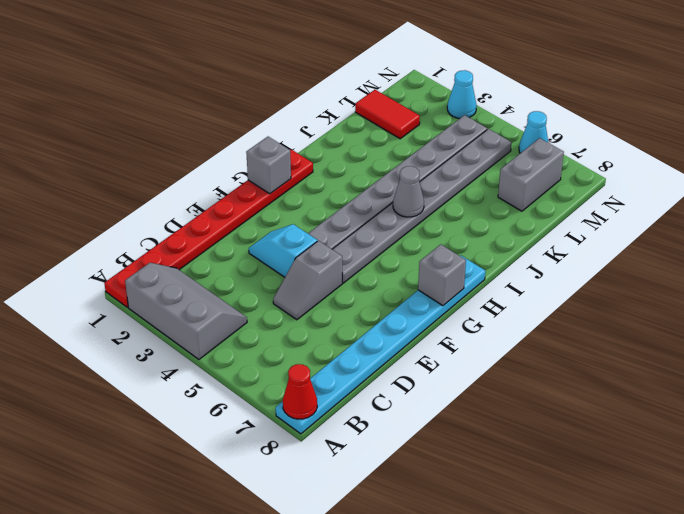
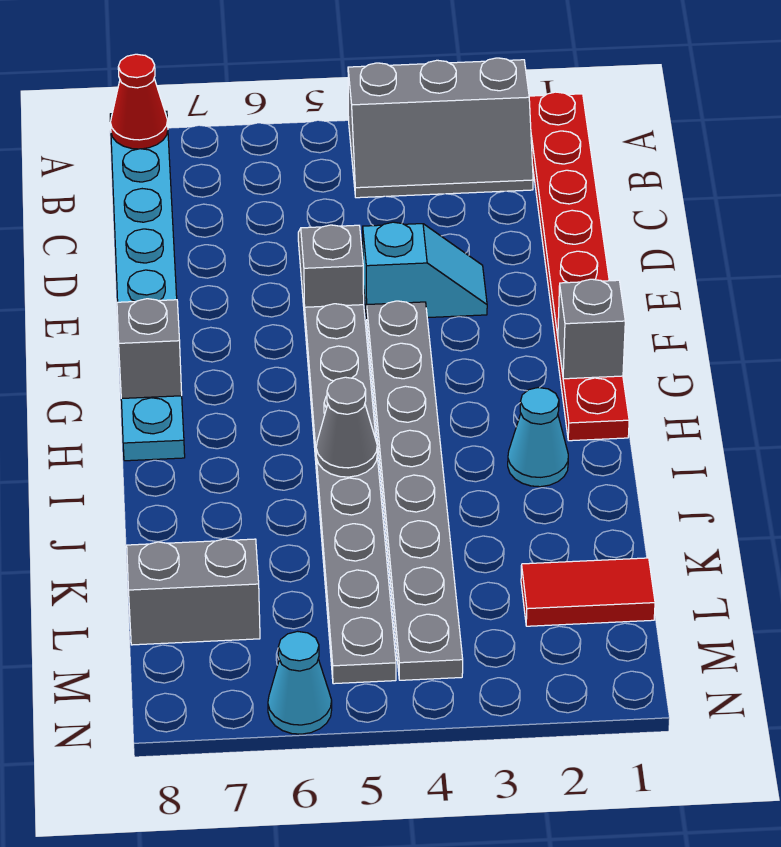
grey brick L7:M7 level 1 -> grey brick L7:L8 level 1
cyan cone N3 level 1 -> cyan cone I2 level 1

